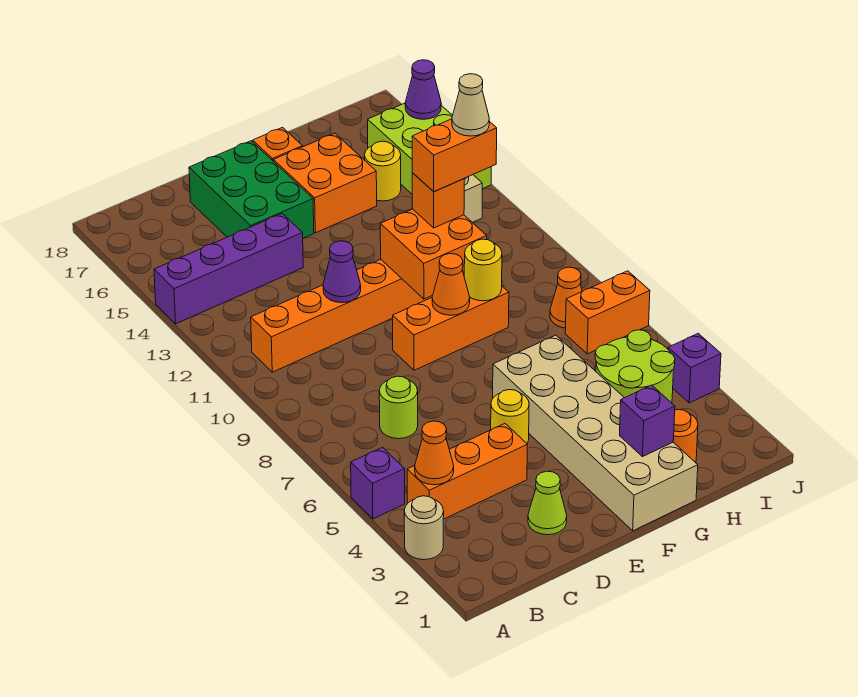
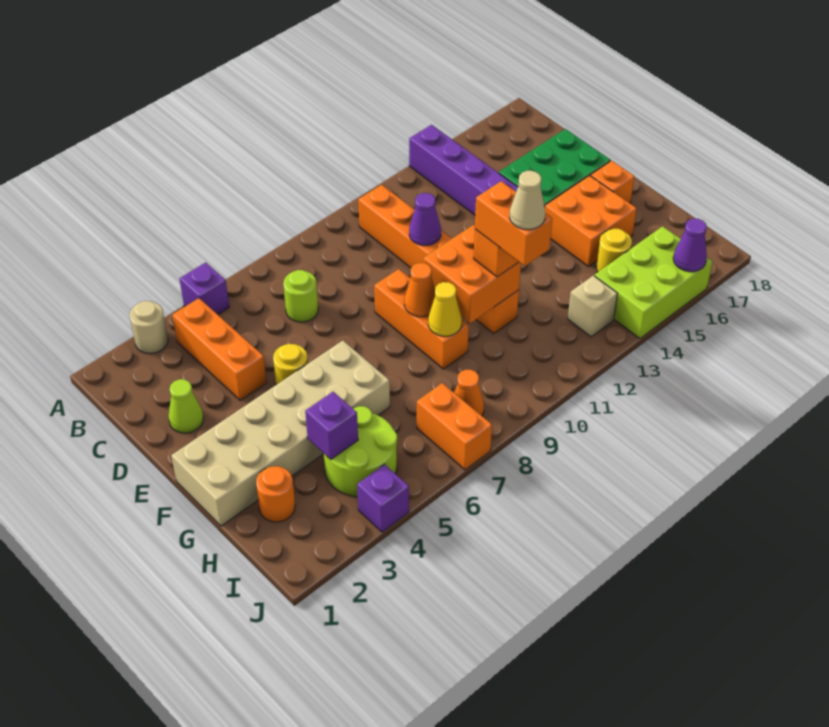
orange cone B4 level 2 -> none
purple brick G2 level 2 -> purple brick H4 level 2
yellow round brick G9 level 2 -> yellow cone G9 level 2

